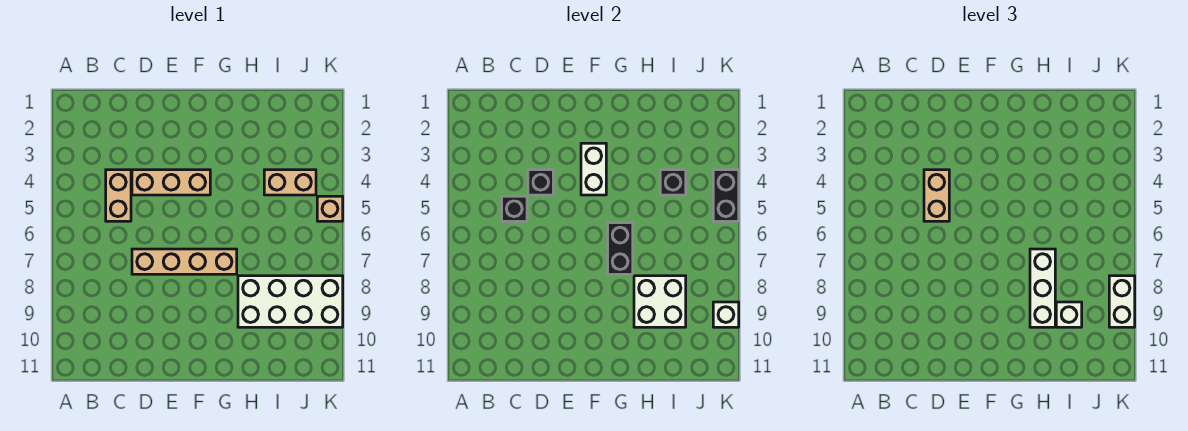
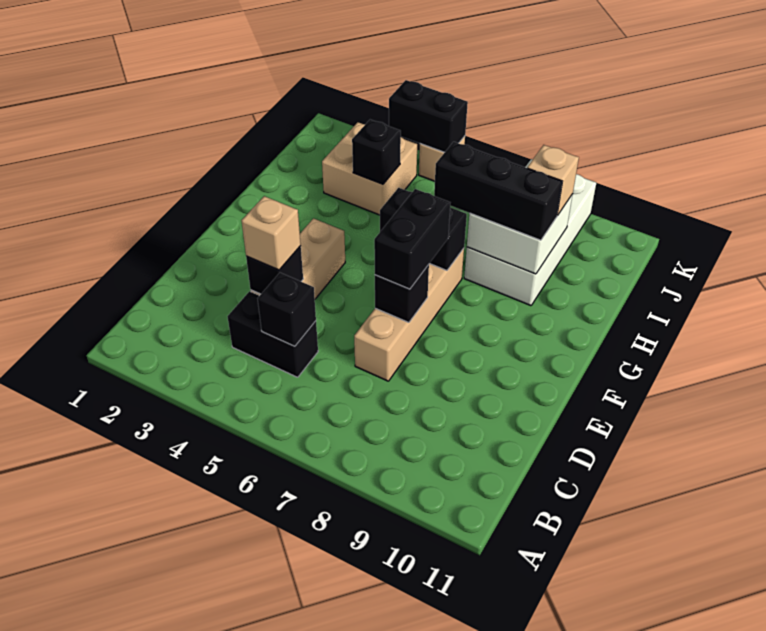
tan brick C4:C5 level 1 -> black brick C4:C5 level 1
tan brick D4:D5 level 3 -> tan brick D4 level 3
none -> black brick E7 level 2
none -> black brick E7:F7 level 3
white brick F3:F4 level 2 -> none
white brick H7:H9 level 3 -> black brick H7:H9 level 3
tan brick I4:J4 level 1 -> tan brick I3:J4 level 1
white brick I9 level 3 -> tan brick I9 level 3
white brick K8:K9 level 3 -> none
white brick K9 level 2 -> none

